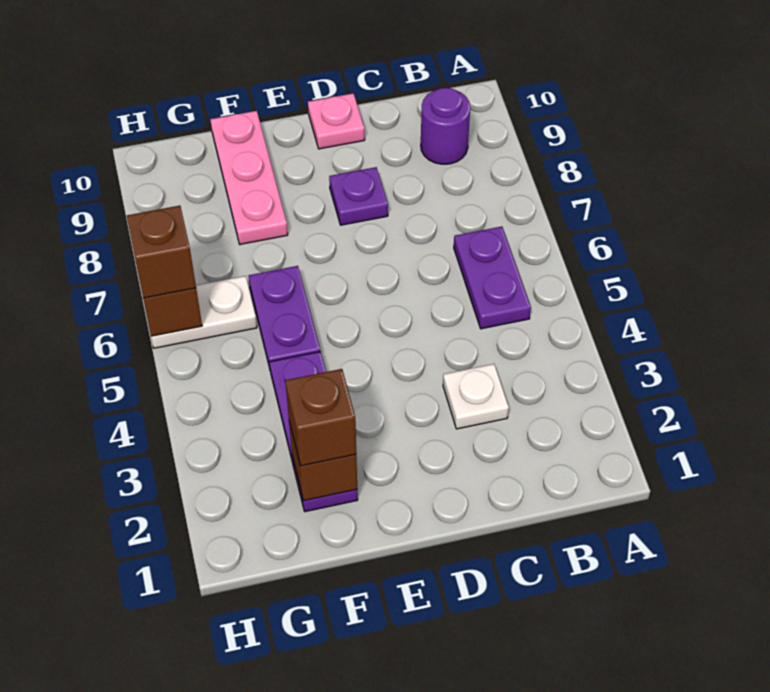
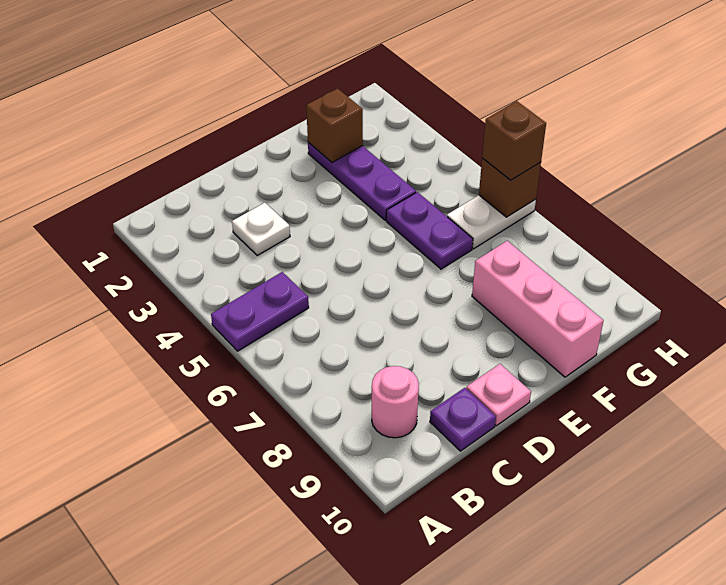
purple plate B5:B6 level 1 -> purple plate A5:B5 level 1
purple round brick B9 level 1 -> pink round brick B9 level 1
purple plate D8 level 1 -> purple plate C10 level 1
brown brick F2 level 3 -> none
pink plate F8:F10 level 1 -> pink brick F8:F10 level 1

